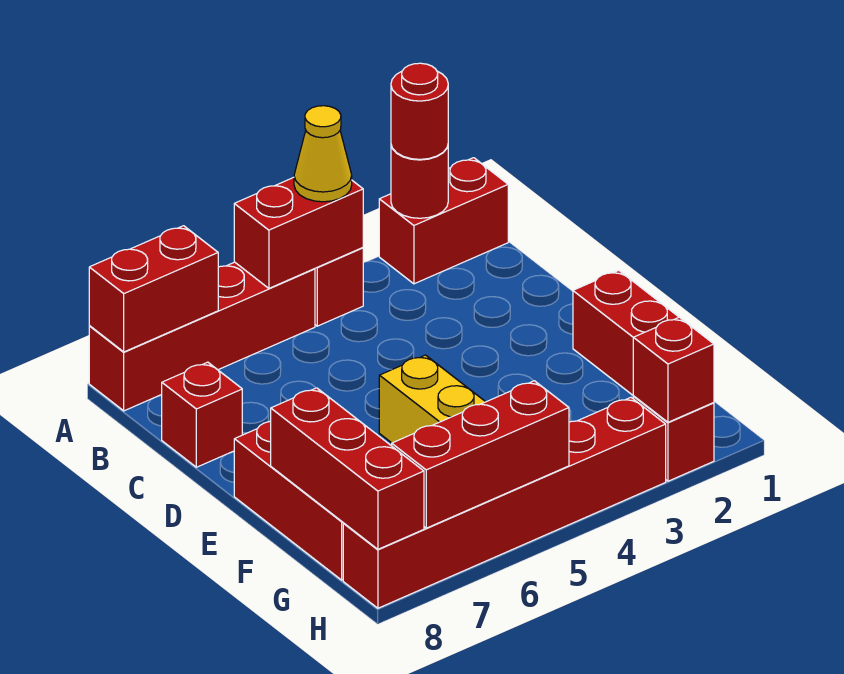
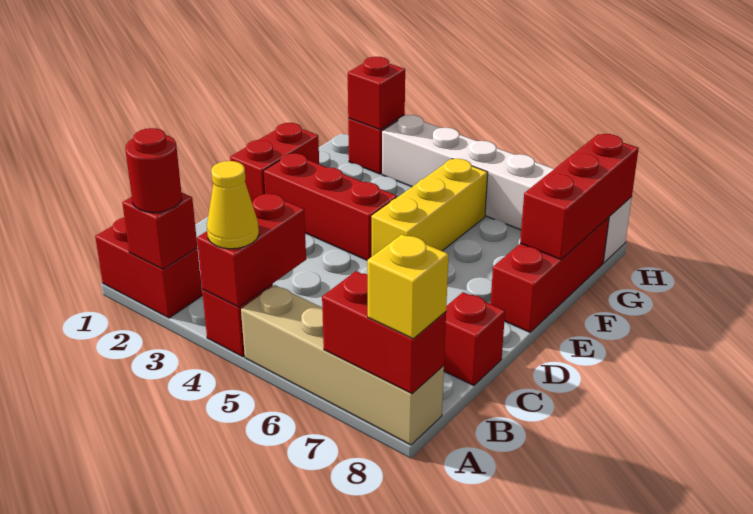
red round brick A2 level 2 -> red brick A2 level 2
red brick A4:A5 level 2 -> red brick A4:B4 level 2
red brick A5:A8 level 1 -> tan brick A5:A8 level 1
none -> yellow brick A8 level 3
red brick H3:H8 level 1 -> white brick H3:H8 level 1
red brick H5:H7 level 2 -> red brick E2:E4 level 1

